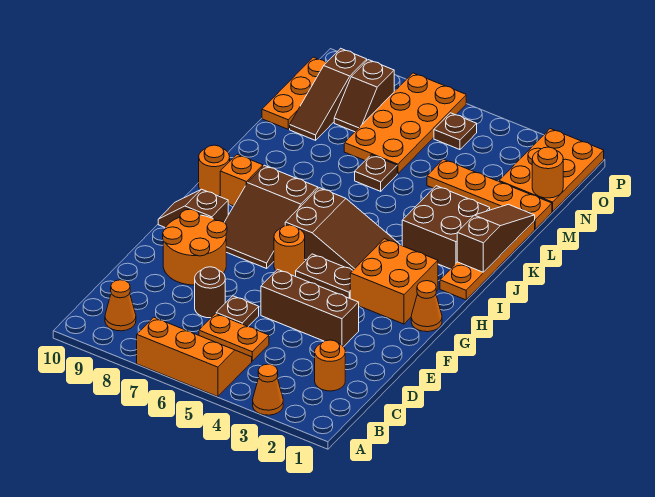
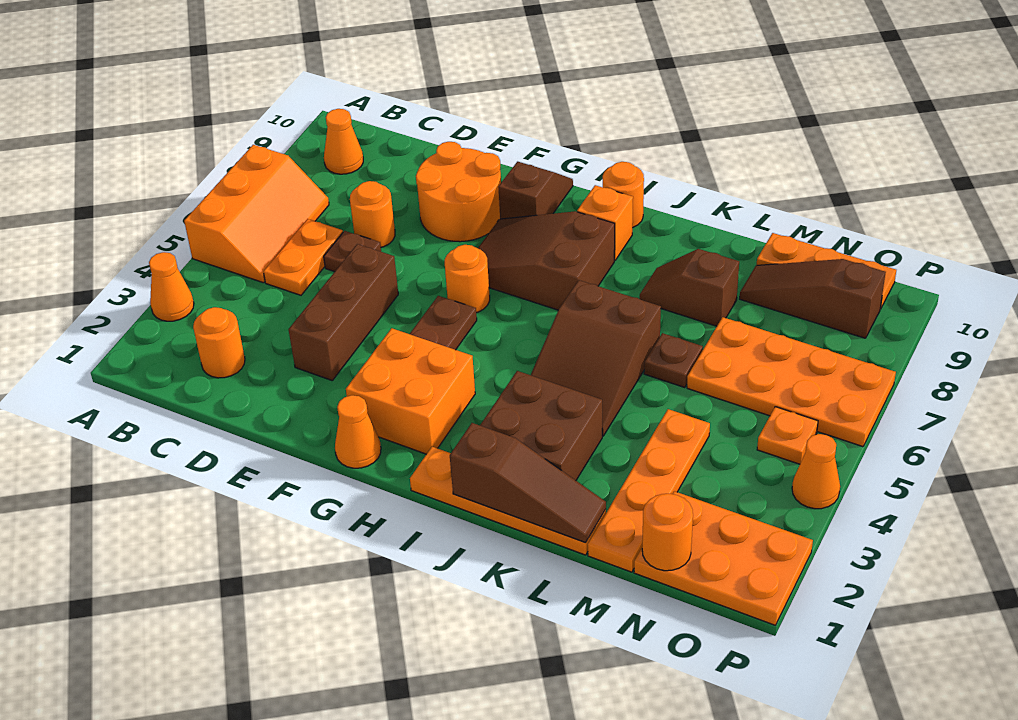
brown round brick D7 level 1 -> orange round brick D7 level 1
brown slope H4:I6 level 1 top 6 -> brown slope J4:K6 level 1 top 6
brown slope N8:O8 level 1 top O -> brown slope K8:L8 level 1 top L
brown plate O5 level 1 -> orange plate O5 level 1
none -> orange cone P4 level 1

